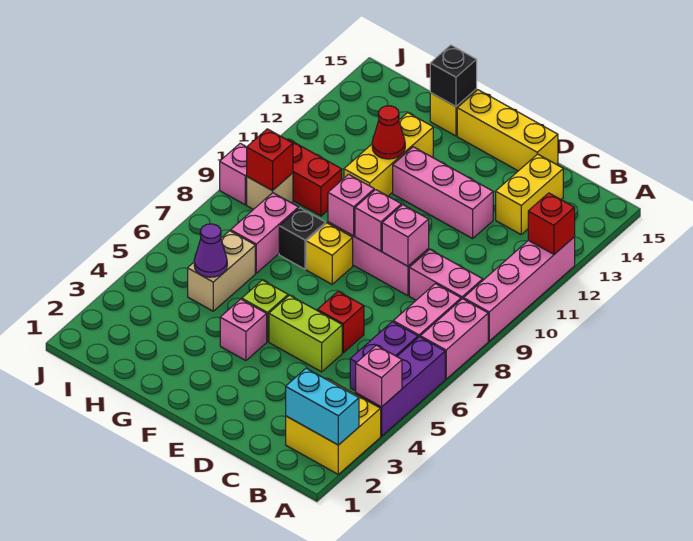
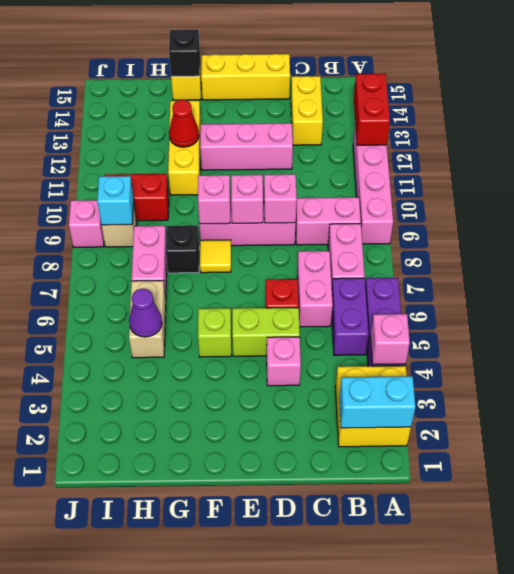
pink brick A7:A8 level 1 -> pink brick C6:C7 level 1
red brick A12 level 2 -> red brick A12:A13 level 2
pink brick F4 level 1 -> pink brick D4 level 1
yellow brick F8 level 1 -> yellow tile F8 level 1
red brick I9 level 2 -> cyan brick I9 level 2

